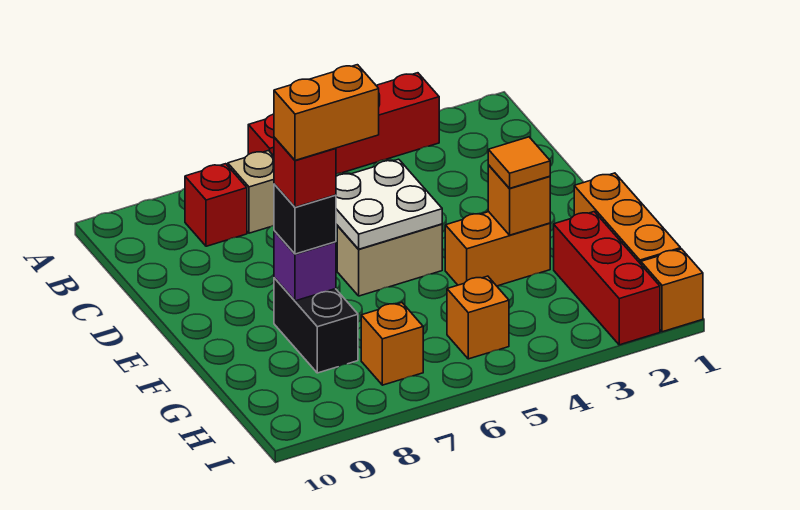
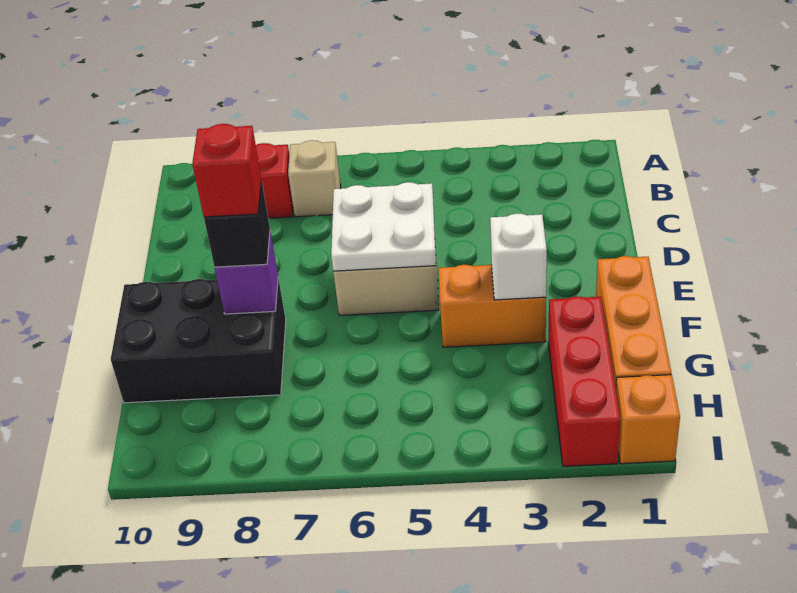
red brick A3:A6 level 1 -> none
orange brick F3 level 2 -> white brick F3 level 2
orange tile F3 level 3 -> none
orange brick F7:F8 level 5 -> none
black brick F8:G8 level 1 -> black brick F8:G10 level 1
orange brick H5 level 1 -> none
orange brick H7 level 1 -> none

